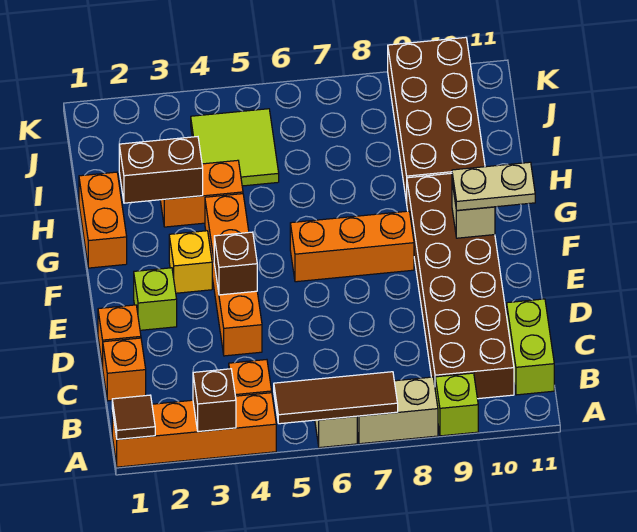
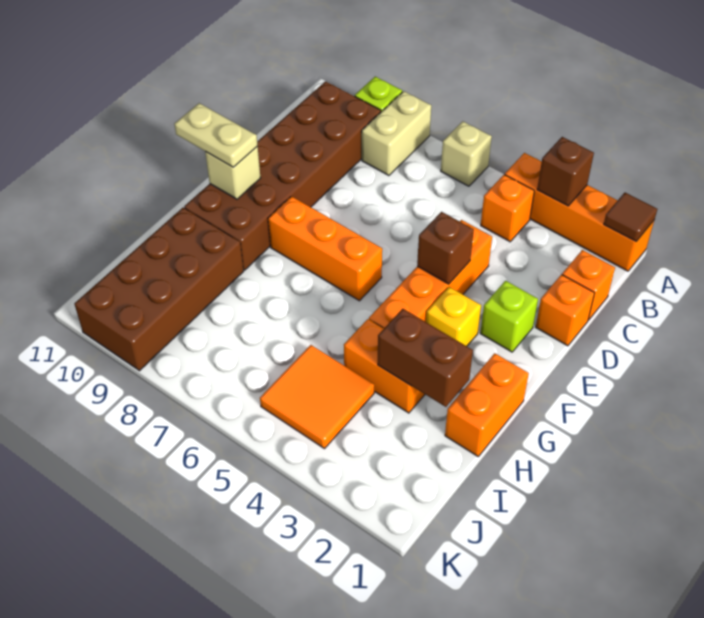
brown tile A5:A7 level 2 -> none
tan brick A7:A8 level 1 -> tan brick A8:B8 level 1
lime brick B11:C11 level 1 -> none
lime tile I4:J5 level 1 -> orange tile I4:J5 level 1

